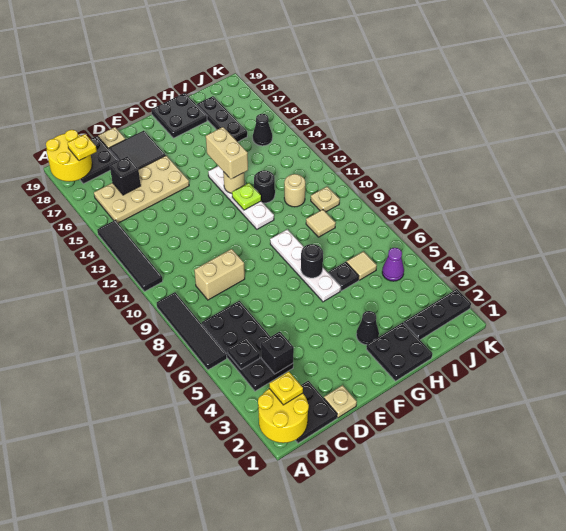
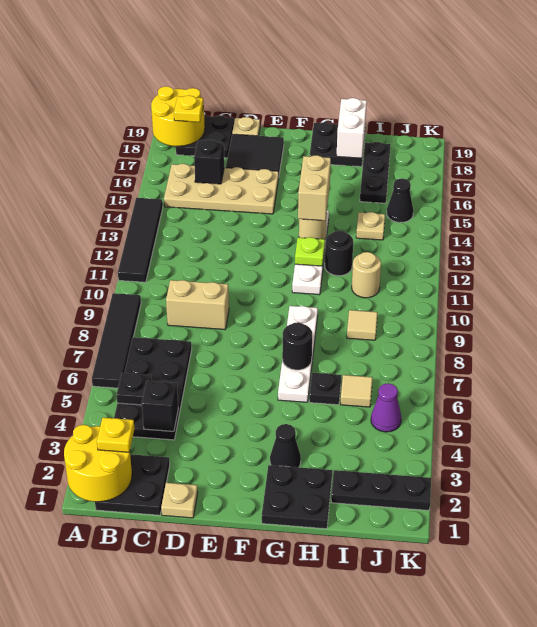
none -> white brick H18:H19 level 2
tan plate J10 level 1 -> tan plate I14 level 1

